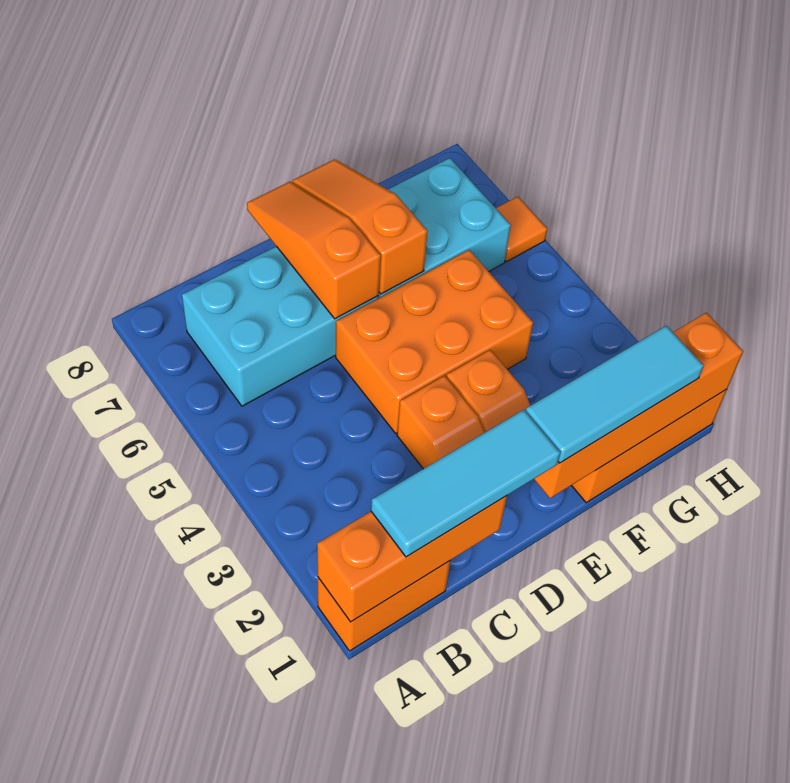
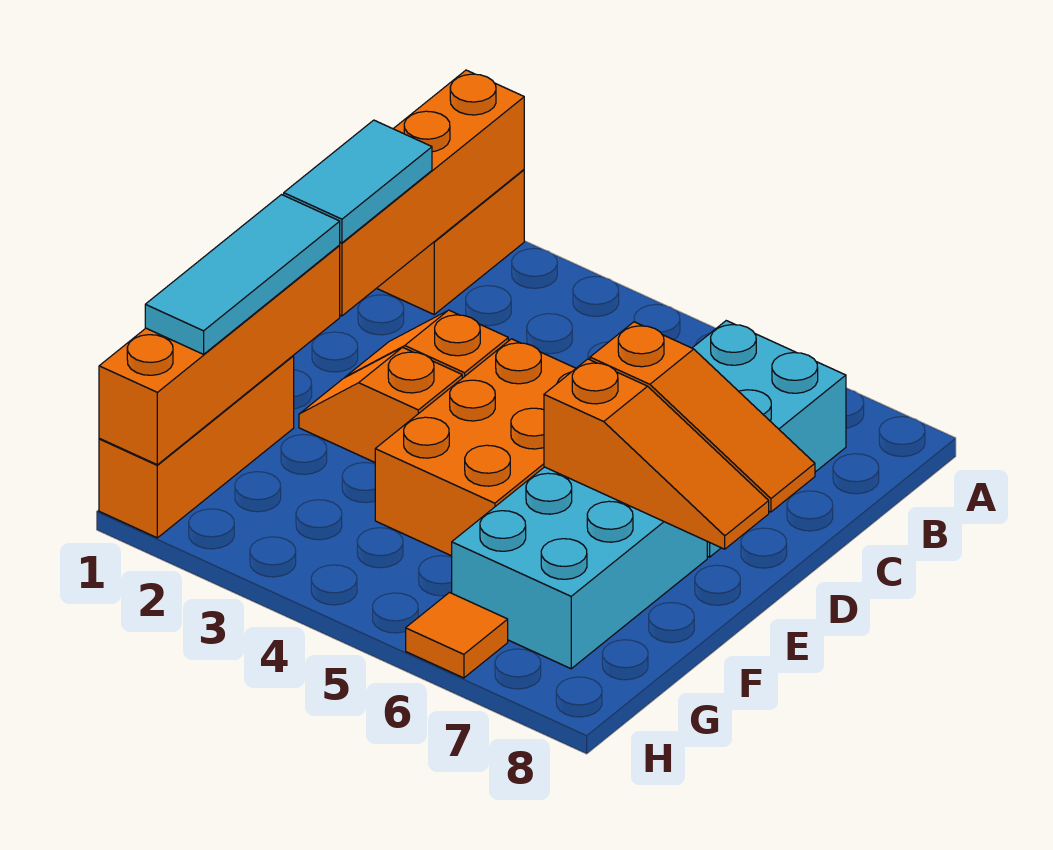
orange brick A1:C1 level 2 -> orange brick A1:D1 level 2
cyan tile B1:D1 level 3 -> cyan tile C1:D1 level 3

